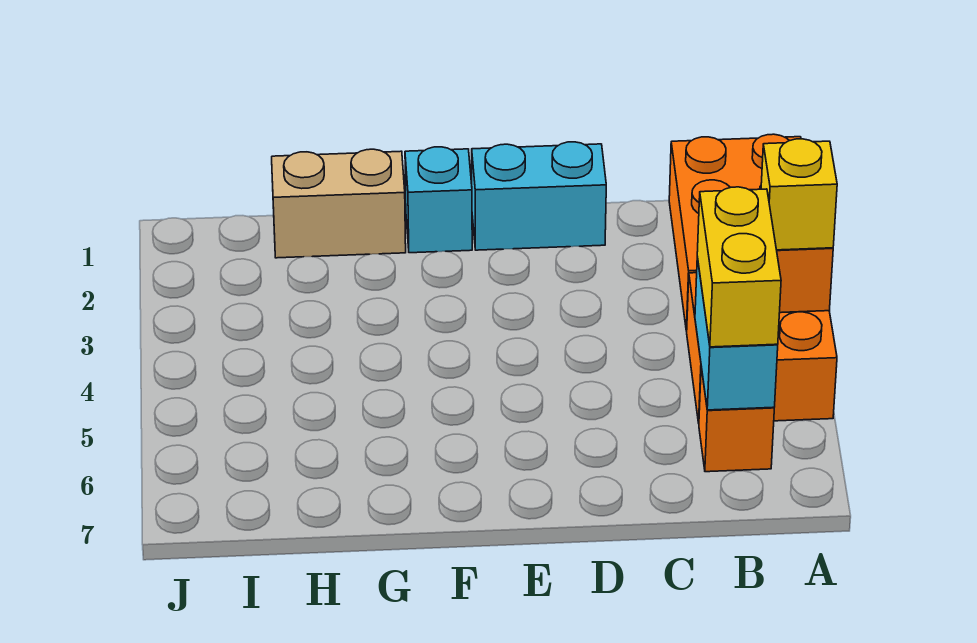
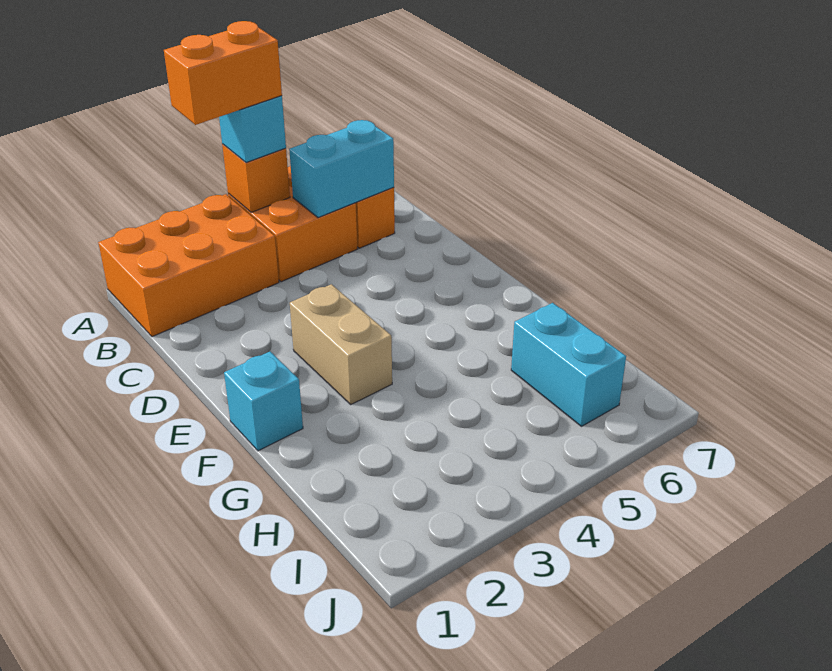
none -> orange brick A3:A4 level 4
yellow brick A4 level 3 -> cyan brick A4 level 3
yellow brick B5:B6 level 3 -> none
cyan brick D1:E1 level 1 -> cyan brick H6:I6 level 1
tan brick G1:H1 level 1 -> tan brick E3:F3 level 1

